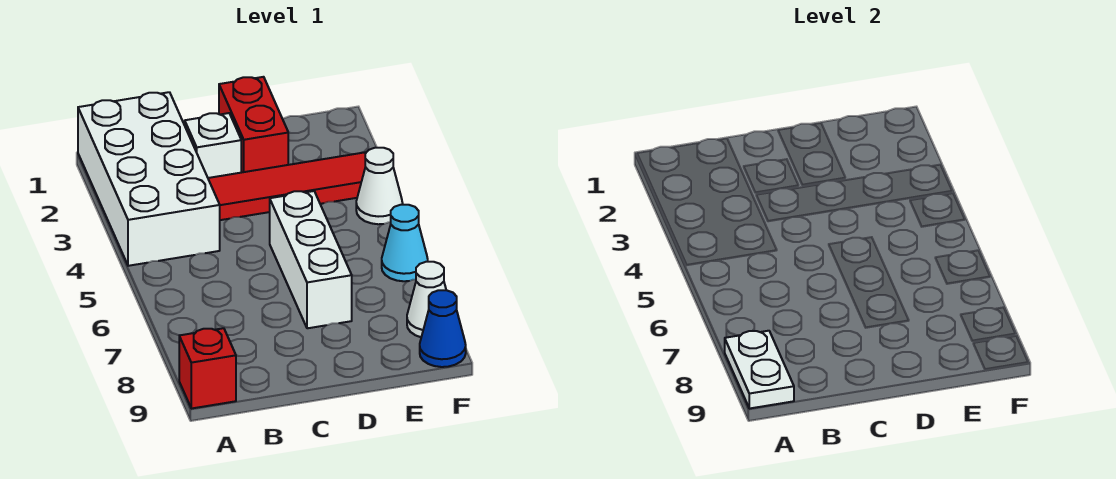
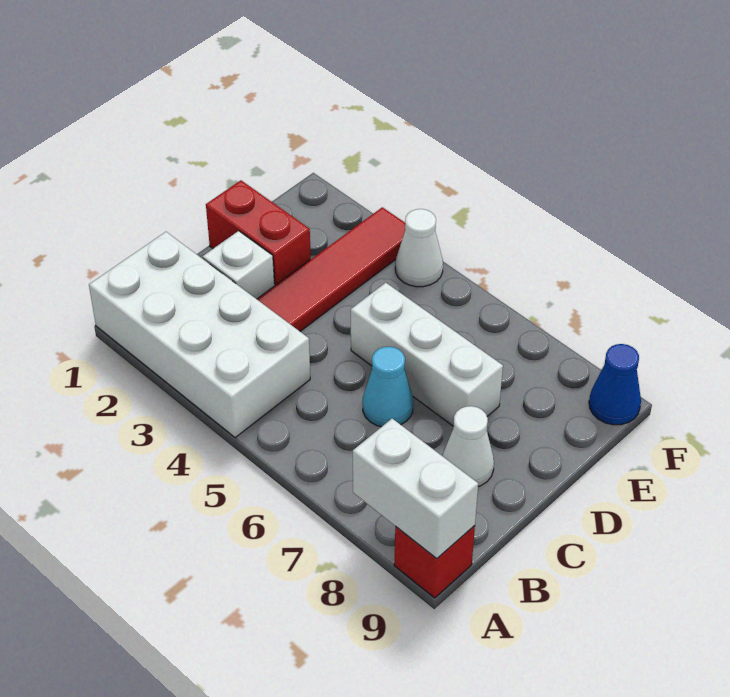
white plate A8:A9 level 2 -> white brick A8:A9 level 2
cyan cone F6 level 1 -> cyan cone C6 level 1
white cone F8 level 1 -> white cone C8 level 1

